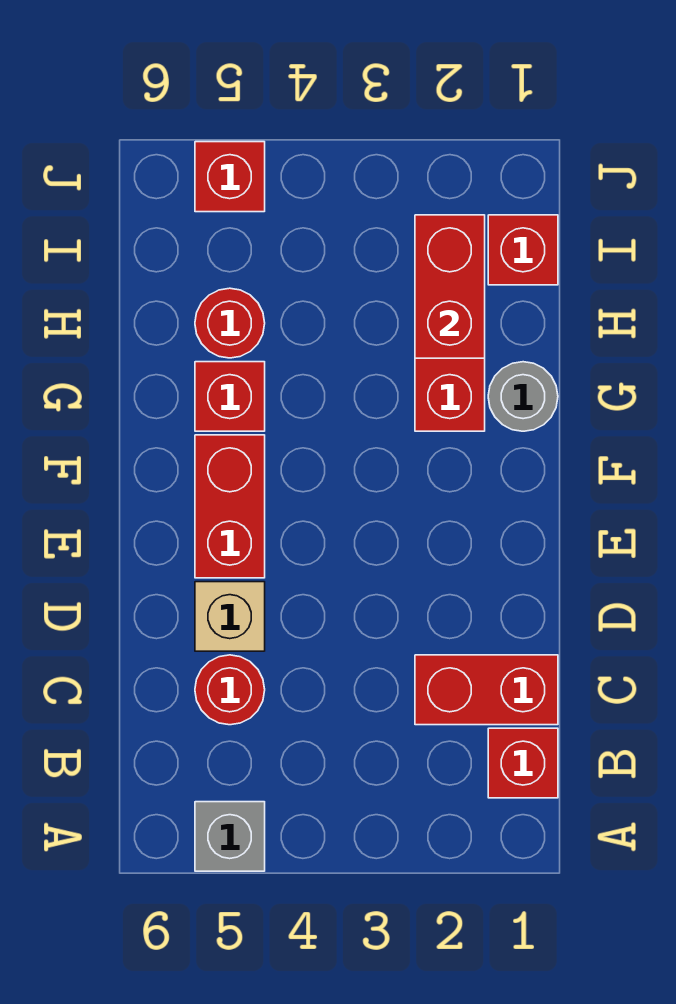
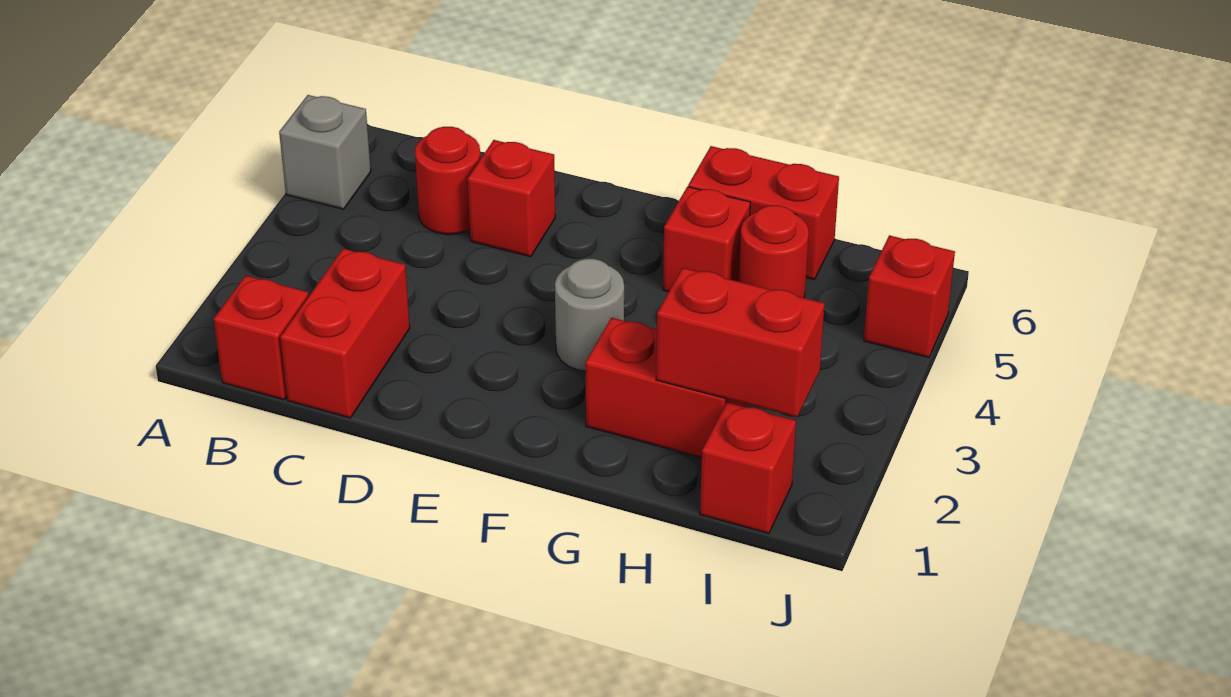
tan brick D5 level 1 -> red brick D5 level 1
red brick E5:F5 level 1 -> red brick G6:H6 level 1
grey round brick G1 level 1 -> grey round brick F3 level 1

